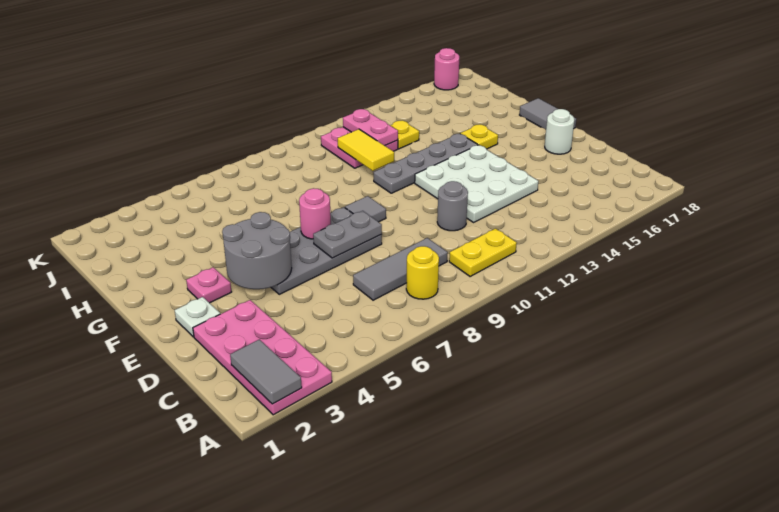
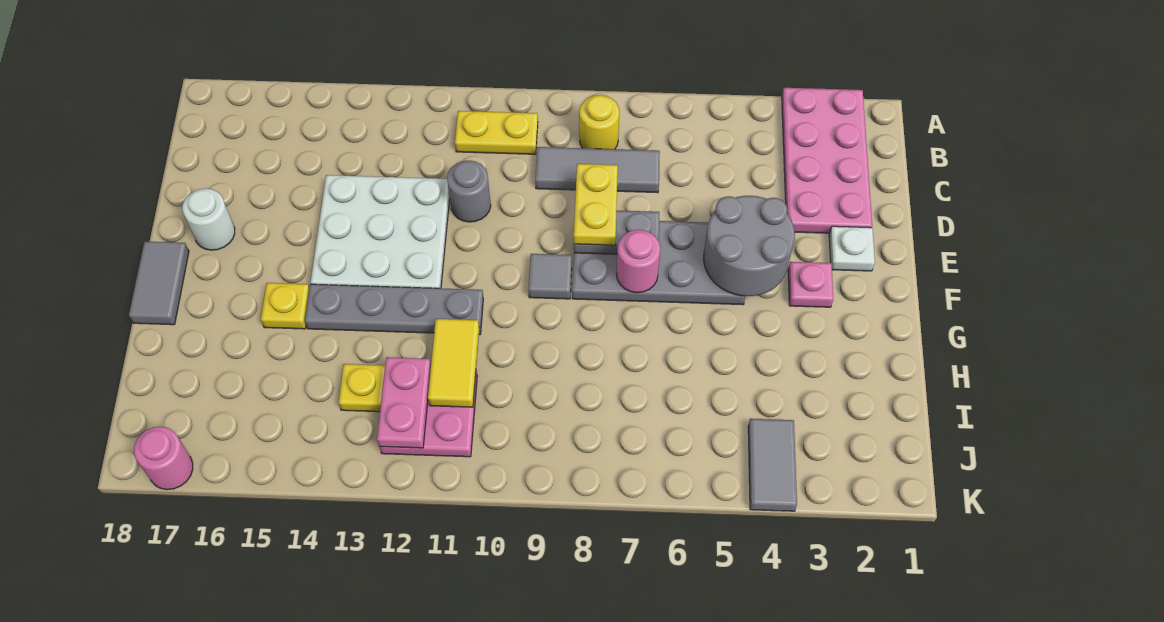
grey tile A2:B2 level 2 -> grey tile J4:K4 level 1
none -> yellow plate D8:E8 level 3

